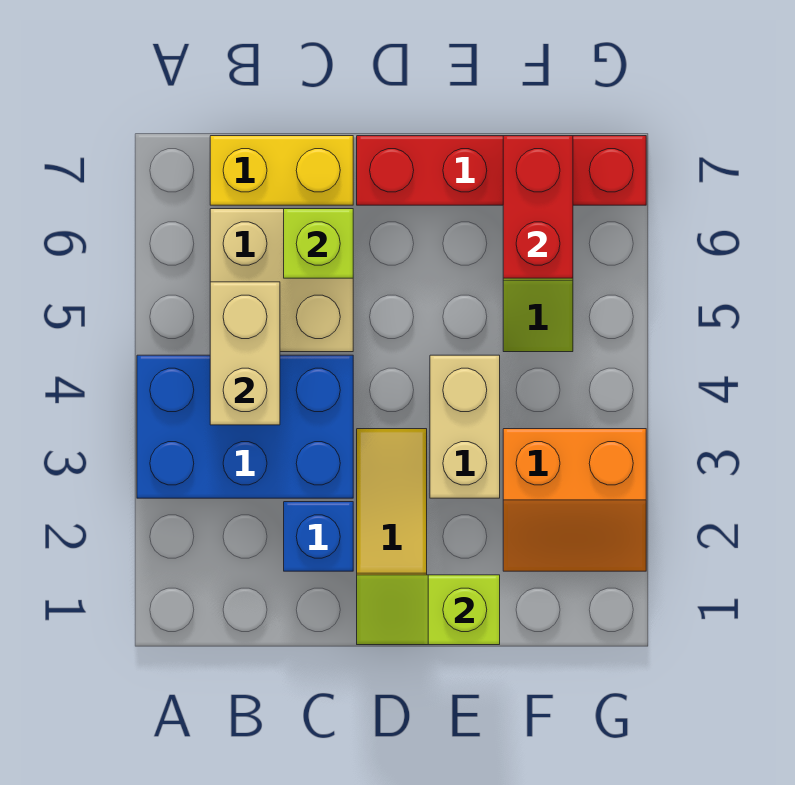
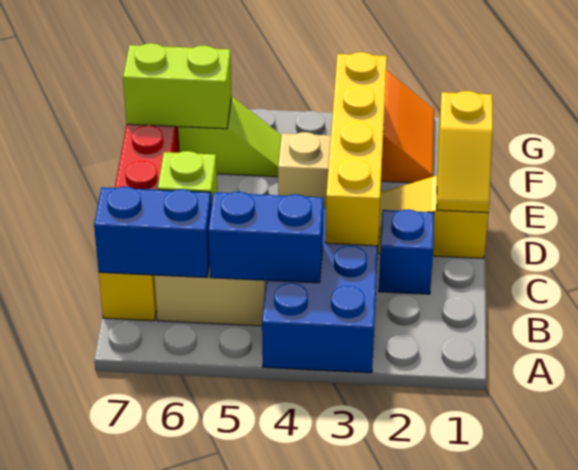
tan brick B4:B5 level 2 -> blue brick B4:B5 level 2
none -> blue brick B6:B7 level 2
none -> yellow brick C3:F3 level 2
lime slope D1:E1 level 2 top E -> yellow slope D1:E1 level 2 top E
red brick F6:F7 level 2 -> lime brick F6:F7 level 2

